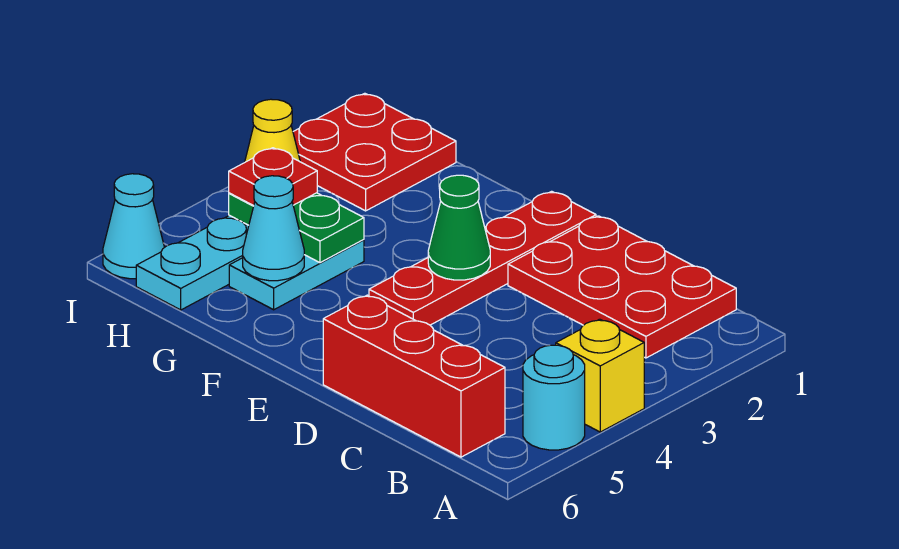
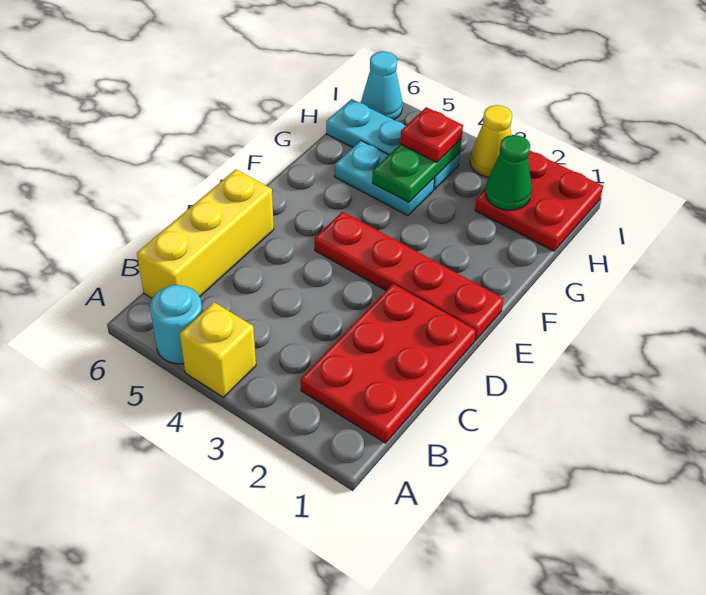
red brick B6:D6 level 1 -> yellow brick B6:D6 level 1
green cone E3 level 2 -> green cone H2 level 2
cyan cone G5 level 2 -> none

